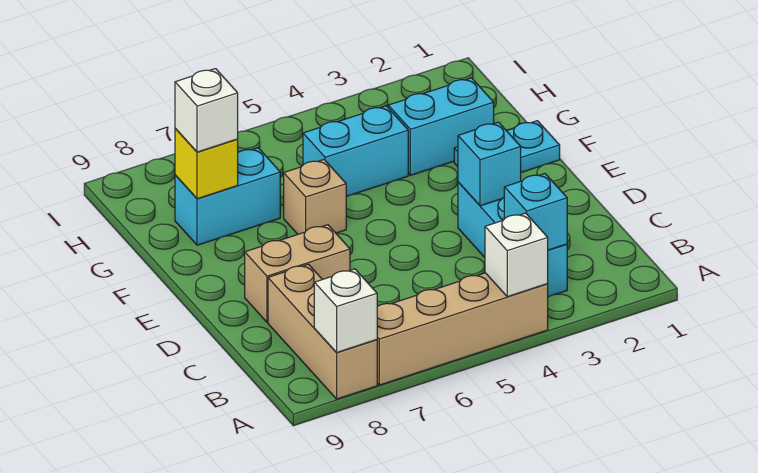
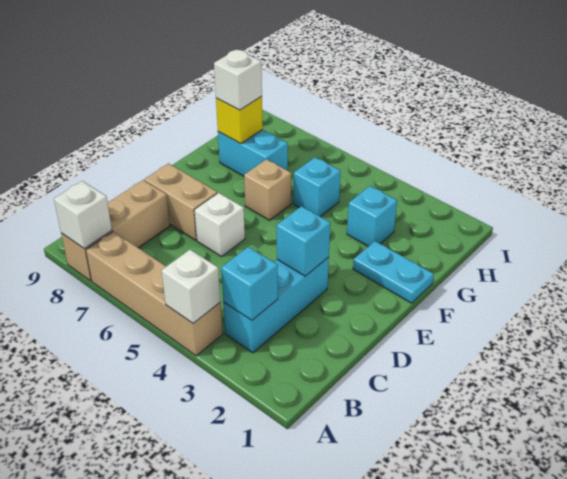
none -> white brick D6 level 1
cyan brick G2:G3 level 1 -> cyan brick G3 level 1
cyan brick G4:G5 level 1 -> cyan brick G5 level 1

